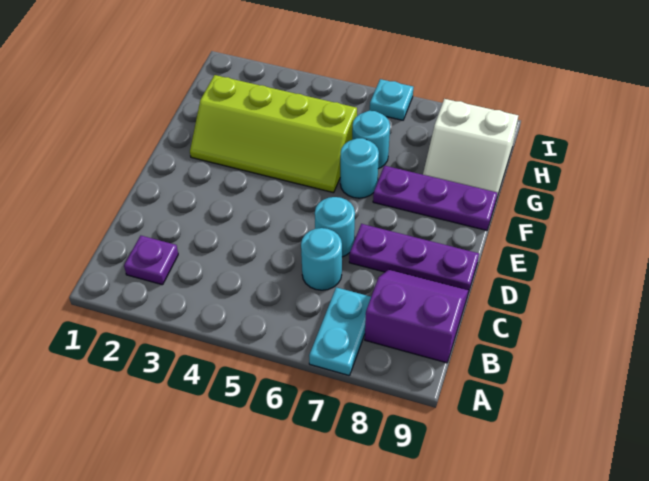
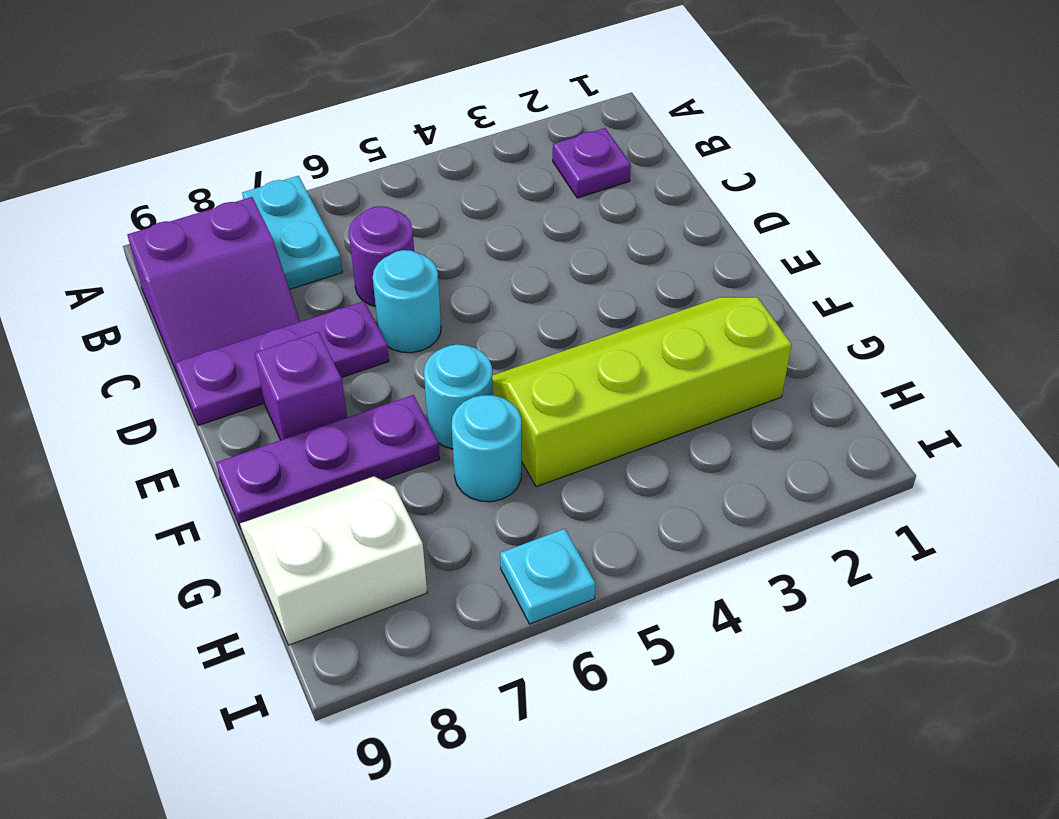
cyan round brick C6 level 1 -> purple round brick C6 level 1
none -> purple brick E8 level 1

